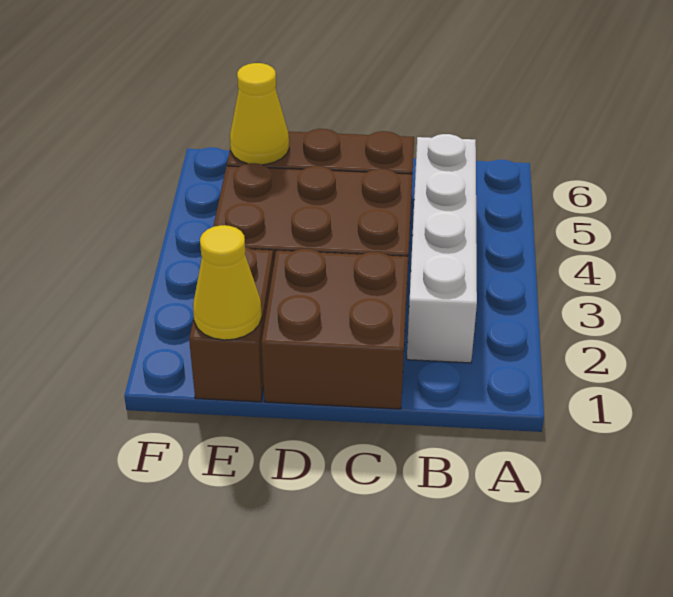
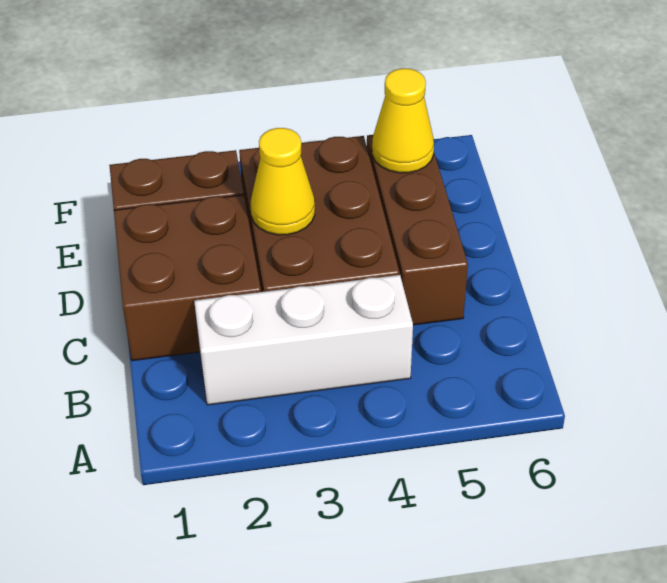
white brick B2:B5 level 1 -> white brick B2:B4 level 1
yellow cone E1 level 2 -> yellow cone D3 level 2

